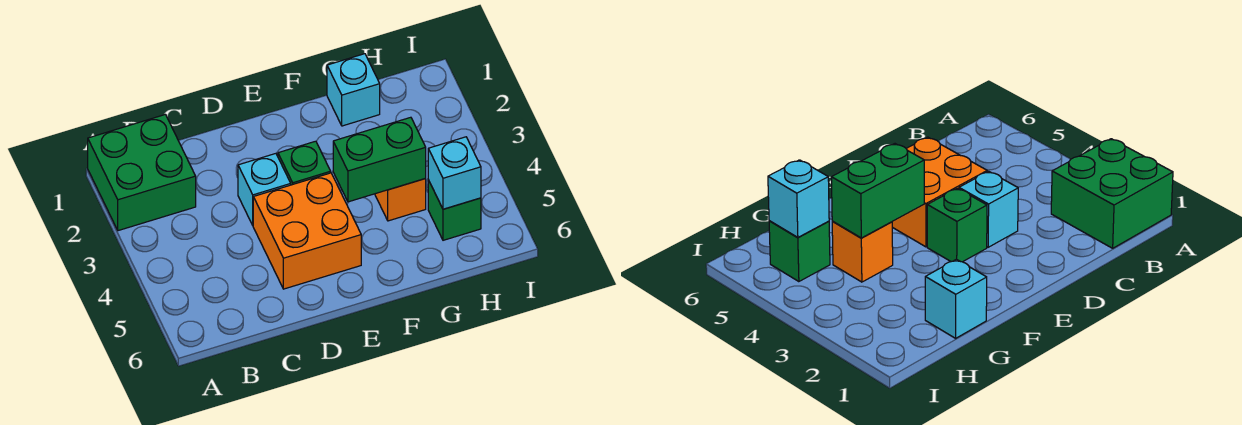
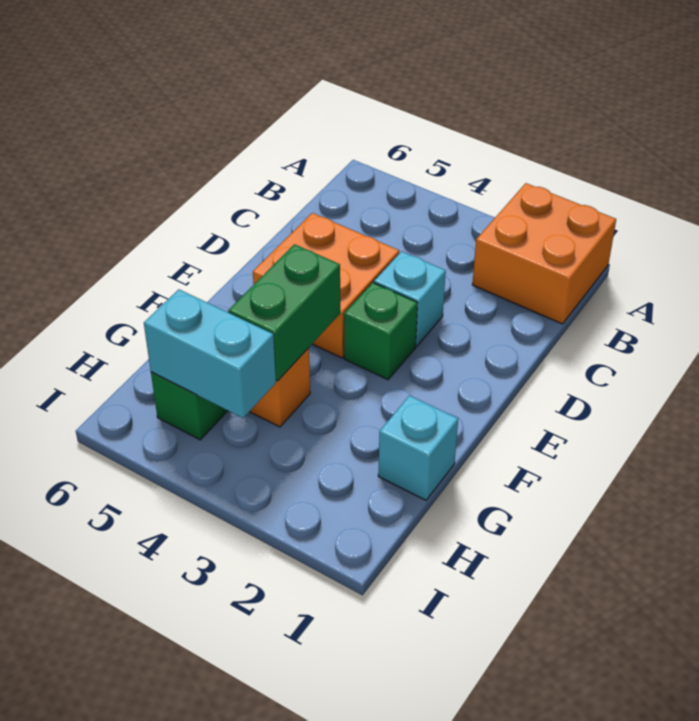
green brick A1:B2 level 1 -> orange brick A1:B2 level 1
cyan brick H5 level 2 -> cyan brick H4:H5 level 2

